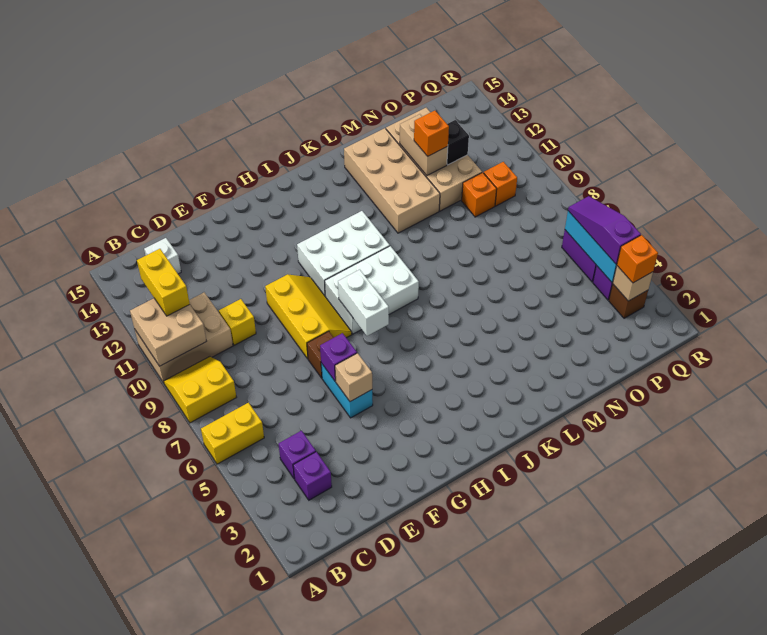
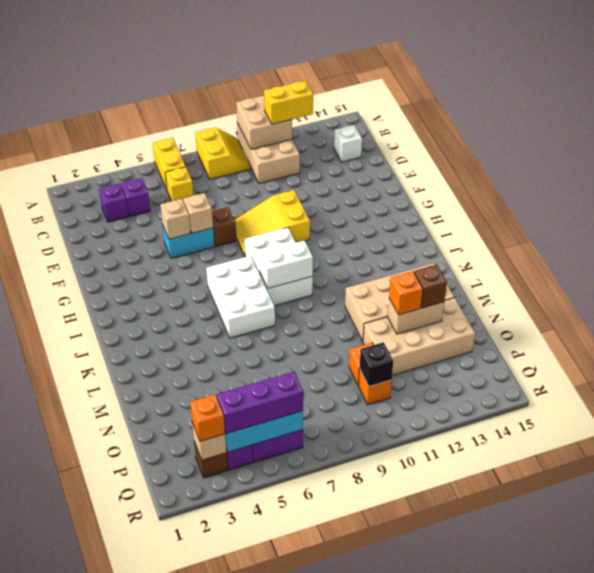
yellow brick D10 level 1 -> yellow brick C6 level 1
purple brick F6 level 2 -> tan brick F6 level 2
yellow slope F8:G10 level 1 top F -> yellow slope F8:G10 level 1 top 10
white brick H7:H8 level 2 -> white brick J8:J9 level 2
white brick H10:J11 level 1 -> white brick I6:K7 level 1
none -> brown brick N13 level 3
black brick O12 level 2 -> black brick P10 level 2
purple slope Q4:Q6 level 3 top 4 -> purple brick Q4:Q6 level 3

